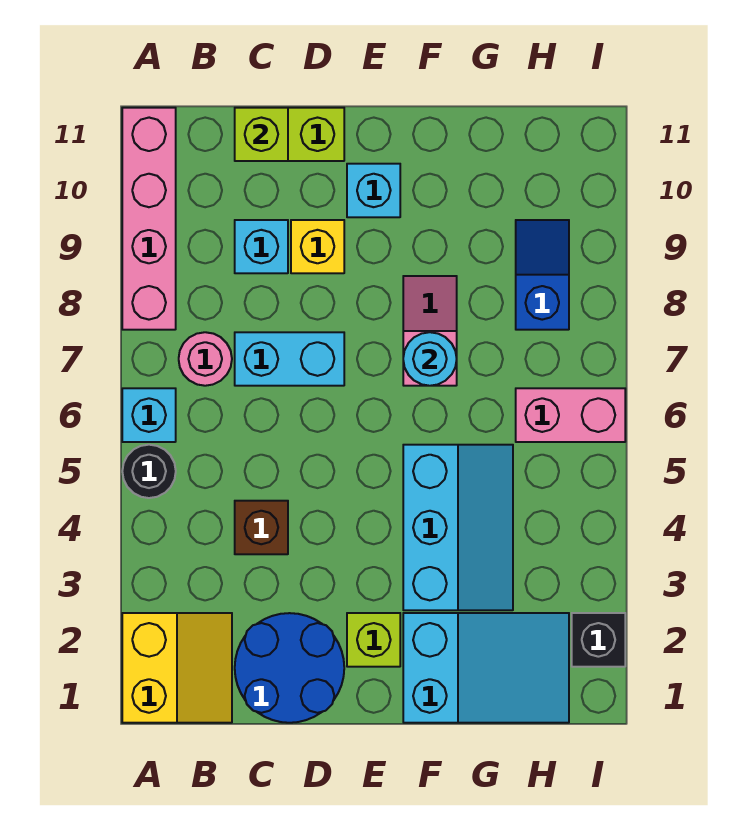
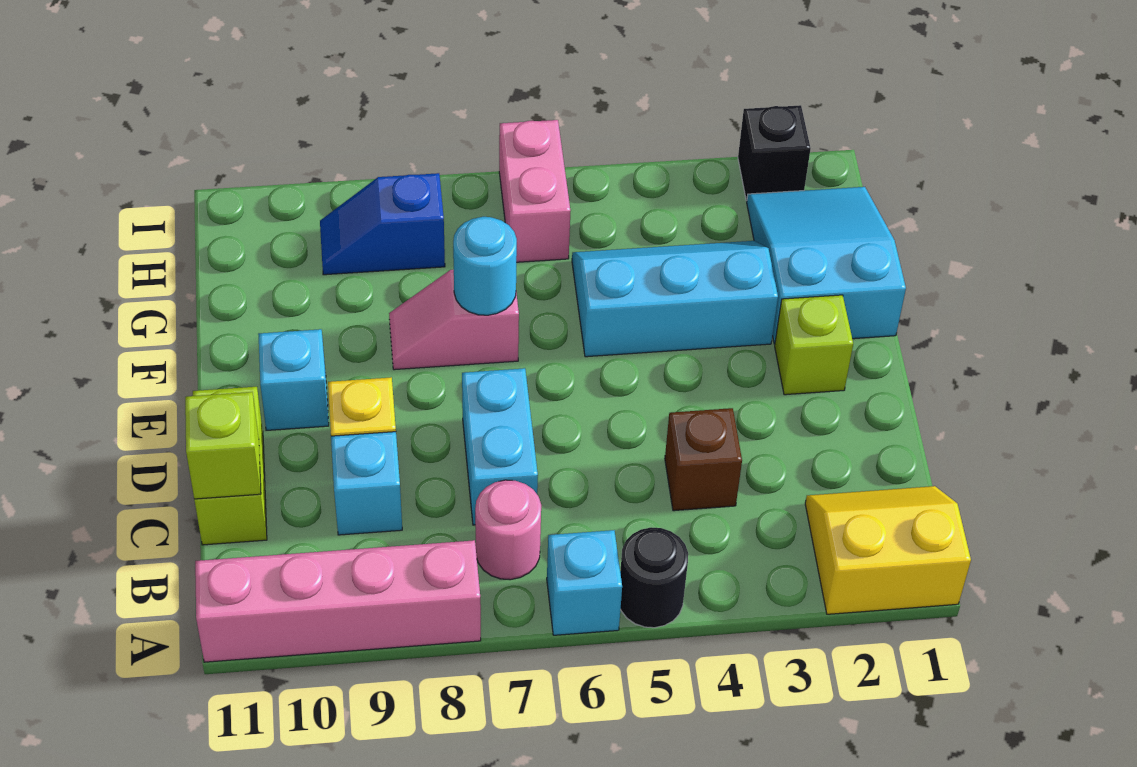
blue round brick C1:D2 level 1 -> none

